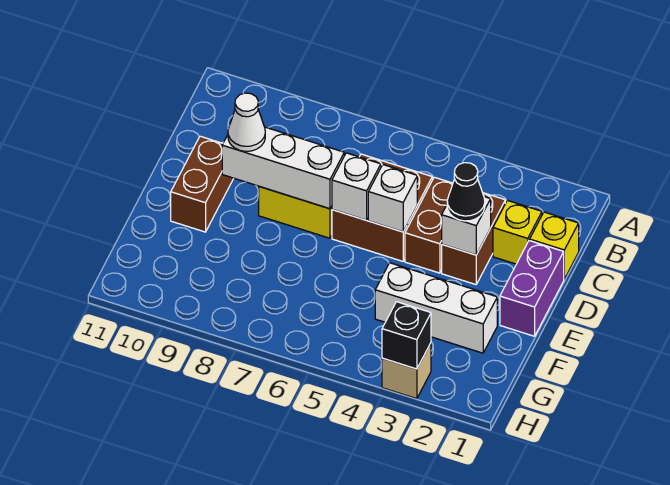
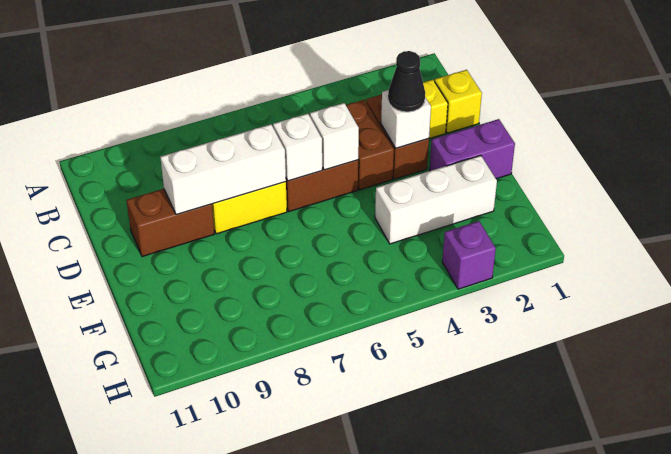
purple brick D1:E1 level 1 -> purple brick E1:E2 level 1
white cone D9 level 3 -> none
brown brick D10:E10 level 1 -> brown brick D9:D10 level 1
tan brick H3 level 1 -> purple brick H3 level 1
black brick H3 level 2 -> none

